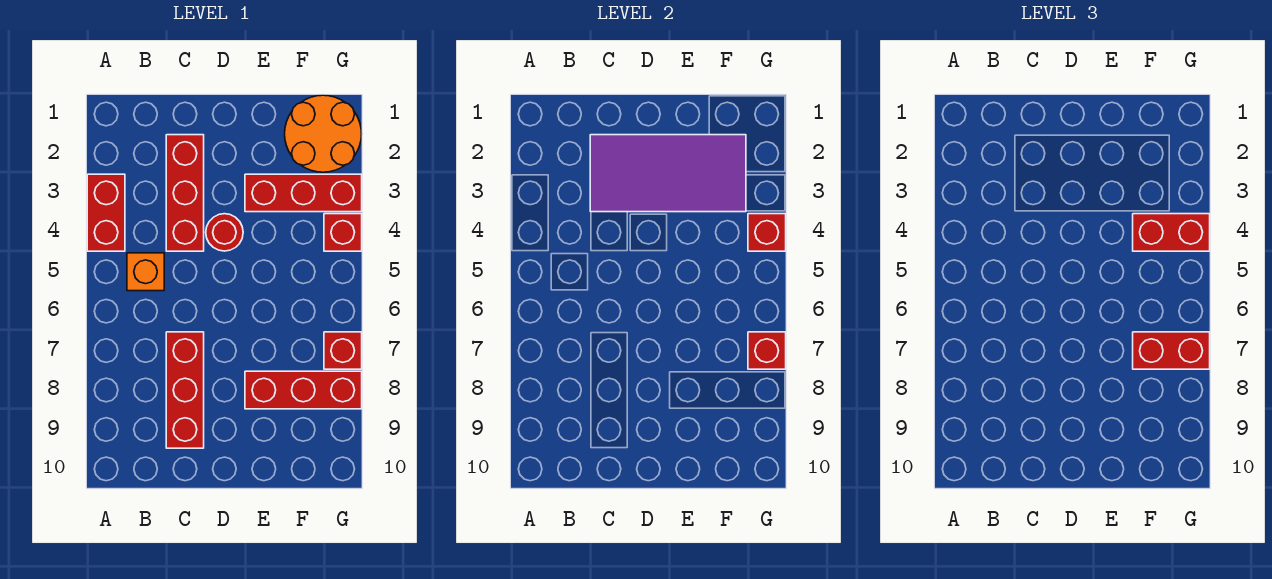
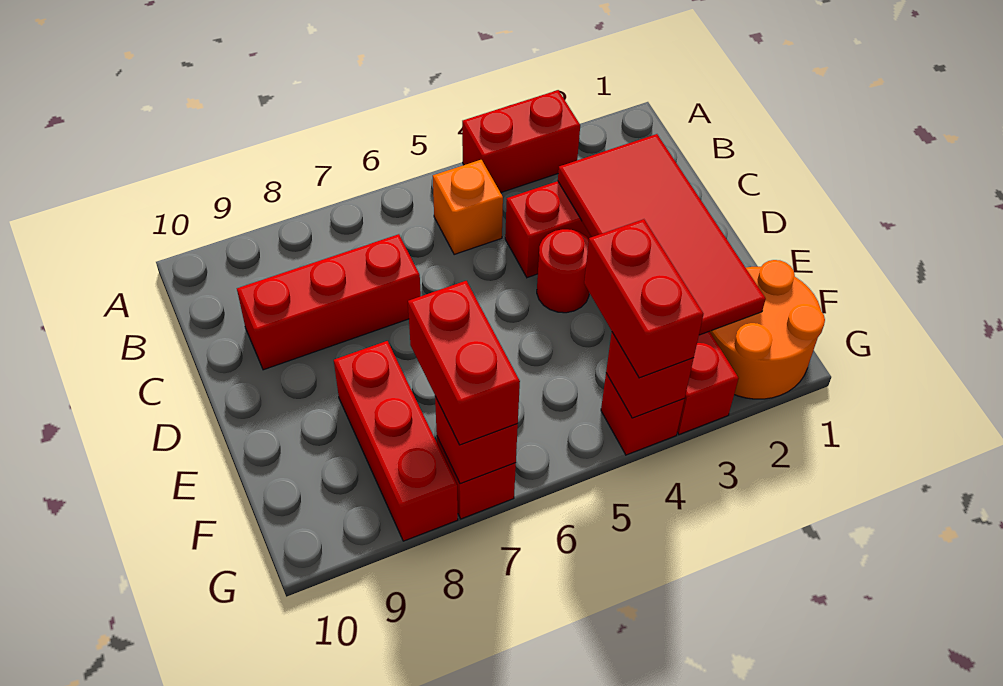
purple tile C2:F3 level 2 -> red tile C2:F3 level 2

